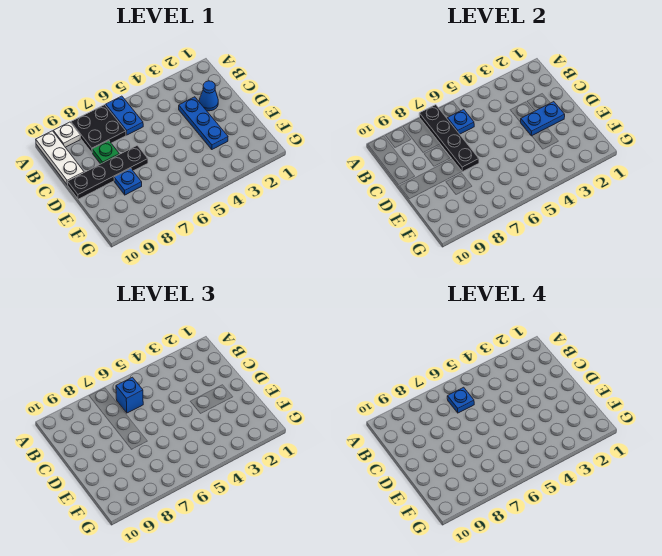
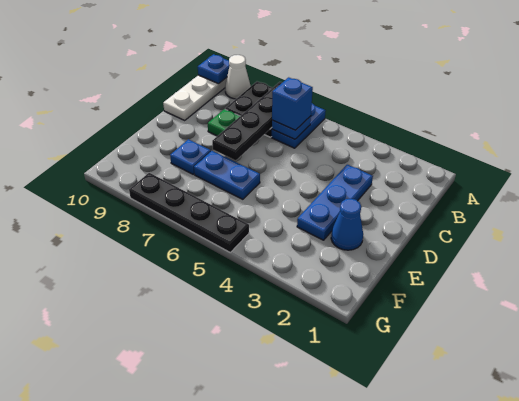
white plate A9 level 1 -> white cone A9 level 1
blue plate B6 level 4 -> blue plate A10 level 2
blue cone C2 level 1 -> blue cone E2 level 1
blue plate D2:D3 level 2 -> blue plate E6:E7 level 1
black plate D7:D10 level 1 -> black plate G5:G8 level 1

